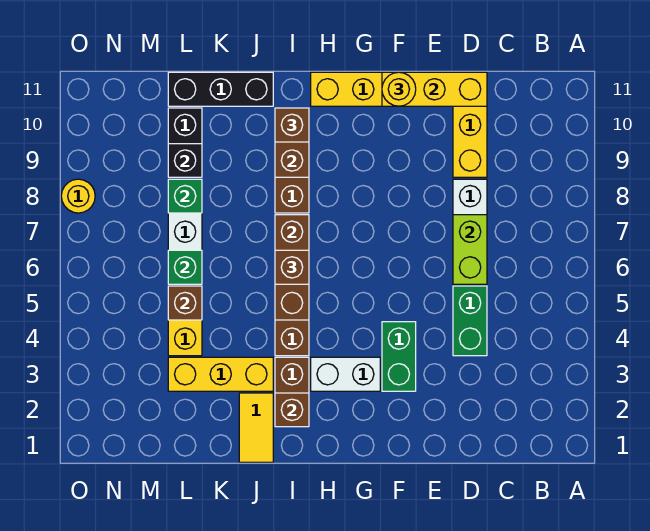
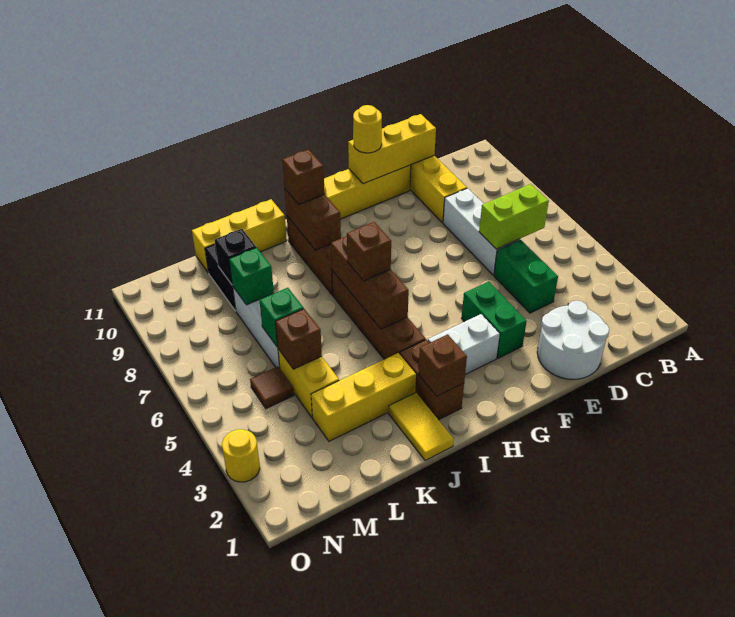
none -> white round brick D1:E2 level 1
lime brick D6:D7 level 2 -> lime brick C6:D6 level 2
black brick J11:L11 level 1 -> yellow brick J11:L11 level 1
none -> brown tile M5 level 1
yellow round brick O8 level 1 -> yellow round brick O3 level 1

